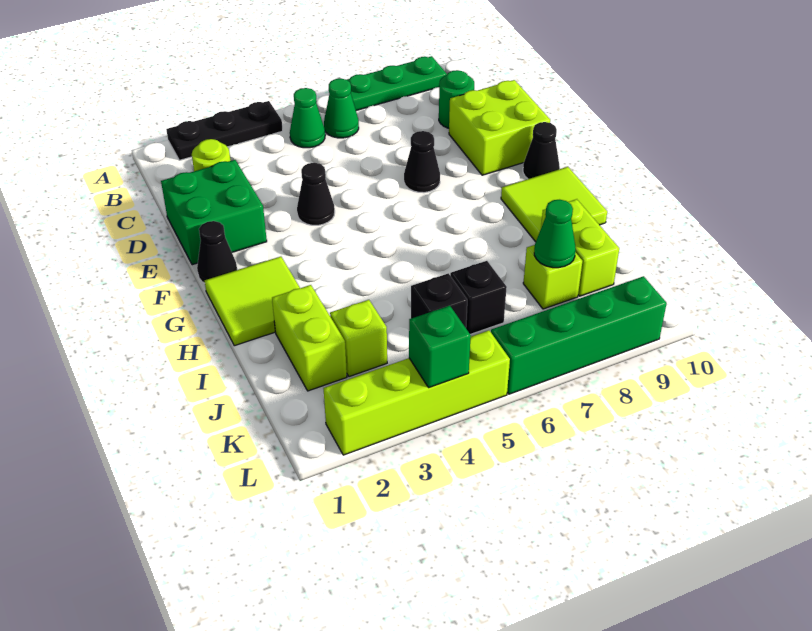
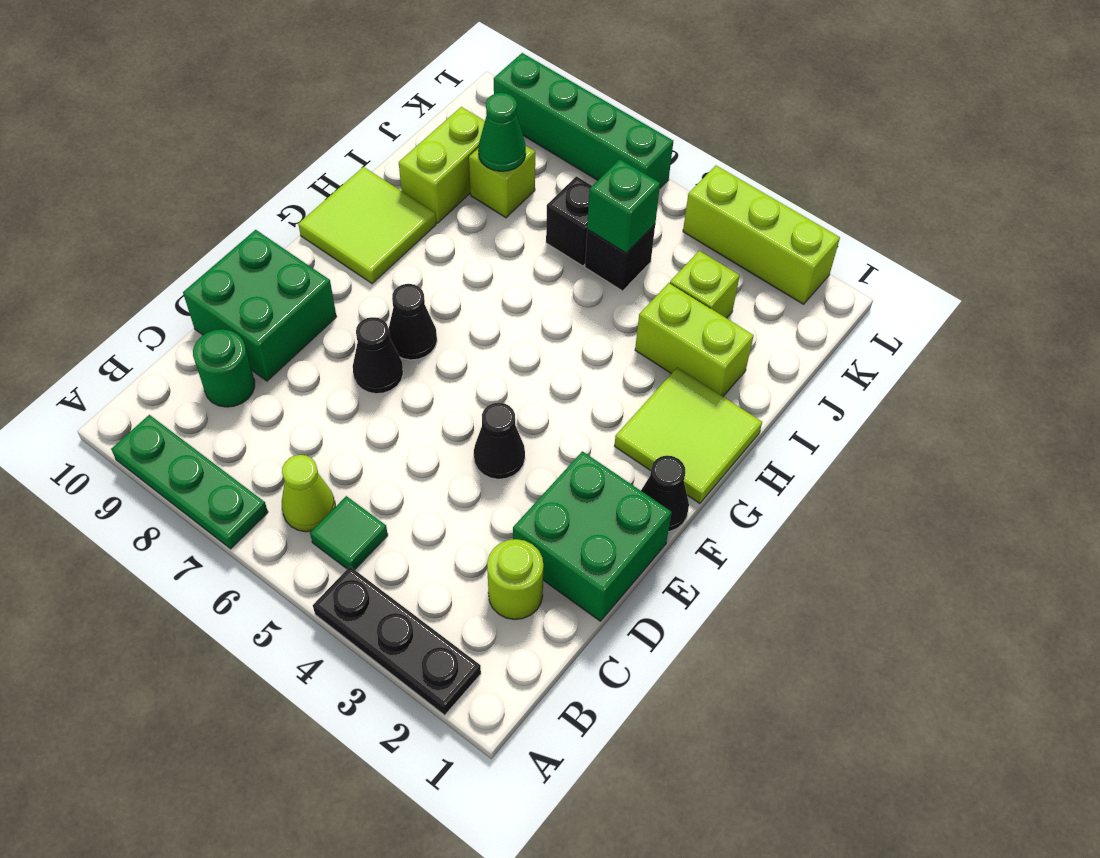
green cone B5 level 1 -> green tile B5 level 1
green cone B6 level 1 -> lime cone B6 level 1
lime brick D9:E10 level 1 -> green brick D9:E10 level 1
black cone F10 level 1 -> black cone F7 level 1
lime brick I2:J2 level 1 -> lime brick I2:I3 level 1
lime brick L2:L5 level 1 -> lime brick L2:L4 level 1
green brick L4 level 2 -> green brick J5 level 2

